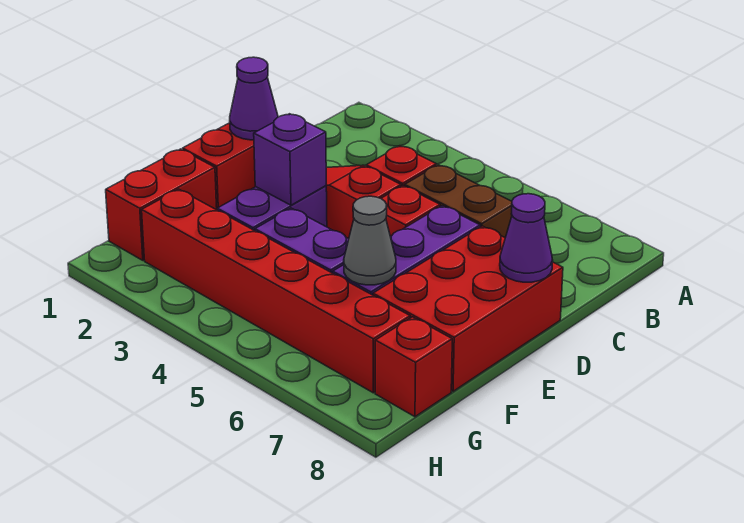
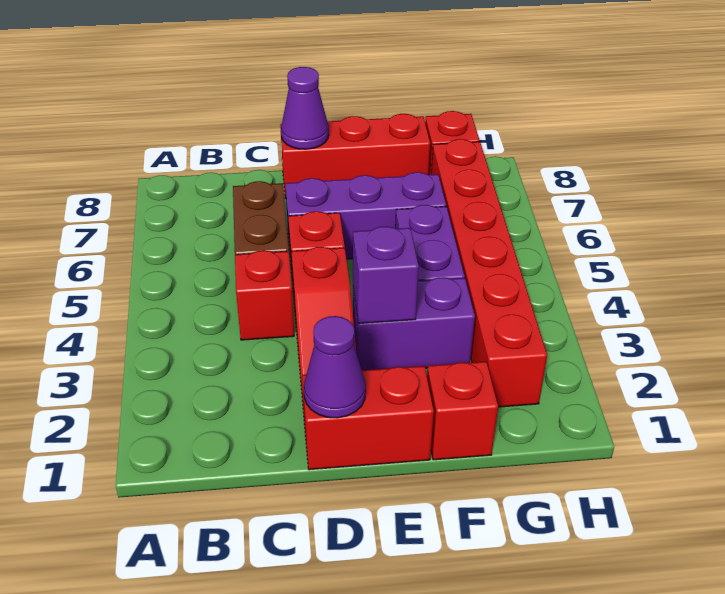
red brick D7:F8 level 1 -> red brick D8:F8 level 1
red brick F1:G1 level 1 -> red brick F1 level 1
grey cone F6 level 2 -> none

